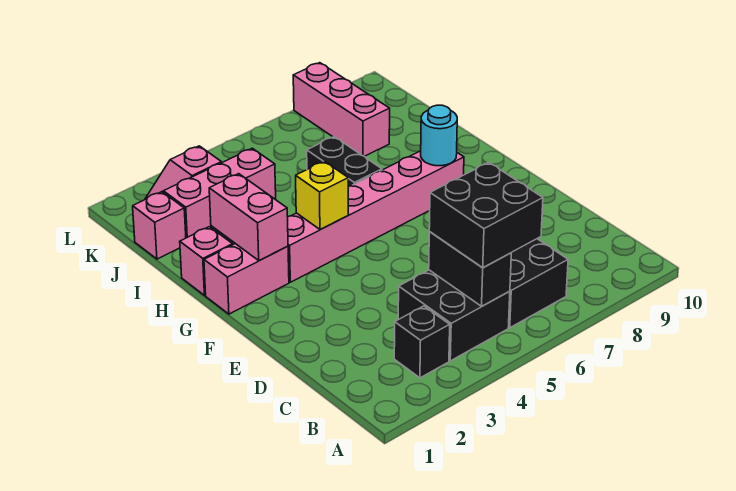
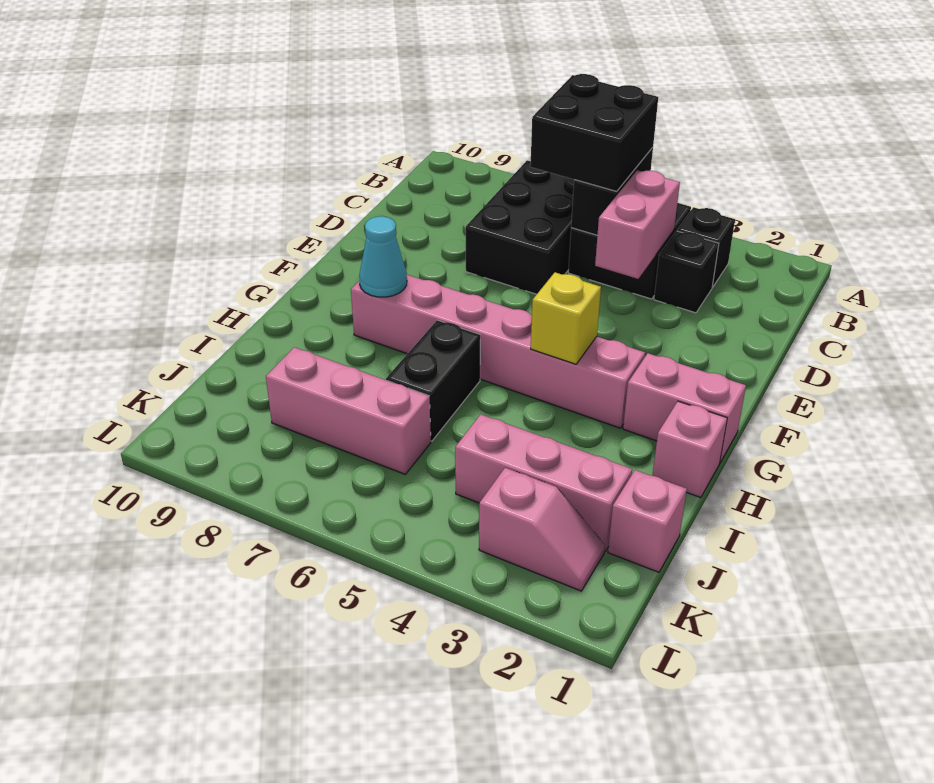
none -> black brick C3 level 1
pink brick G2:H2 level 2 -> pink brick C4:D4 level 2
cyan round brick G8 level 2 -> cyan cone G8 level 2
pink brick J8:L8 level 1 -> pink brick J6:J8 level 1

